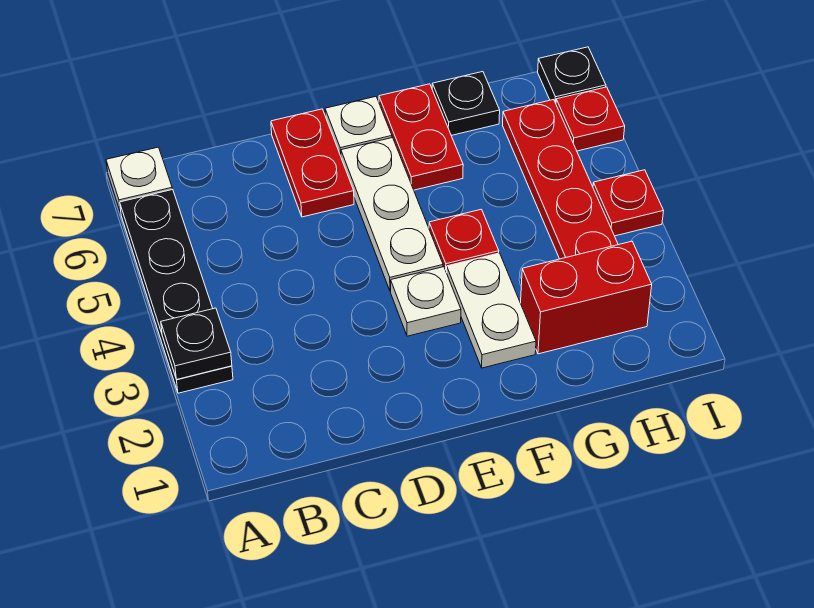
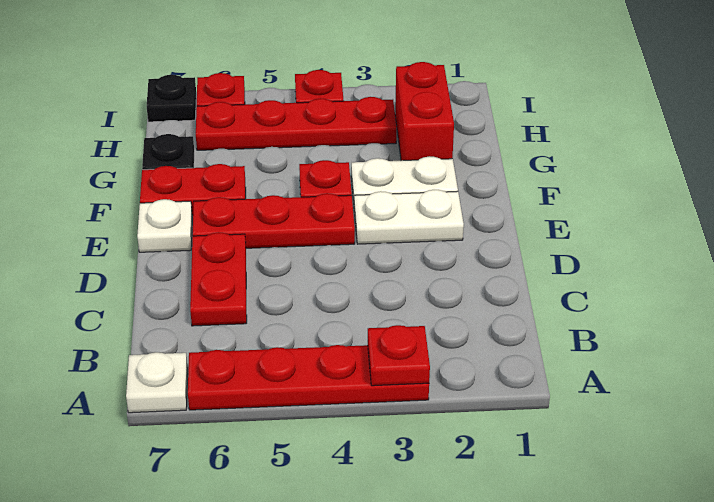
black plate A3:A6 level 1 -> red plate A3:A6 level 1
black plate A3 level 2 -> red plate A3 level 2
red plate D6:D7 level 1 -> red plate C6:D6 level 1
white plate E3 level 1 -> white plate E2:E3 level 1
white plate E4:E6 level 1 -> red plate E4:E6 level 1

